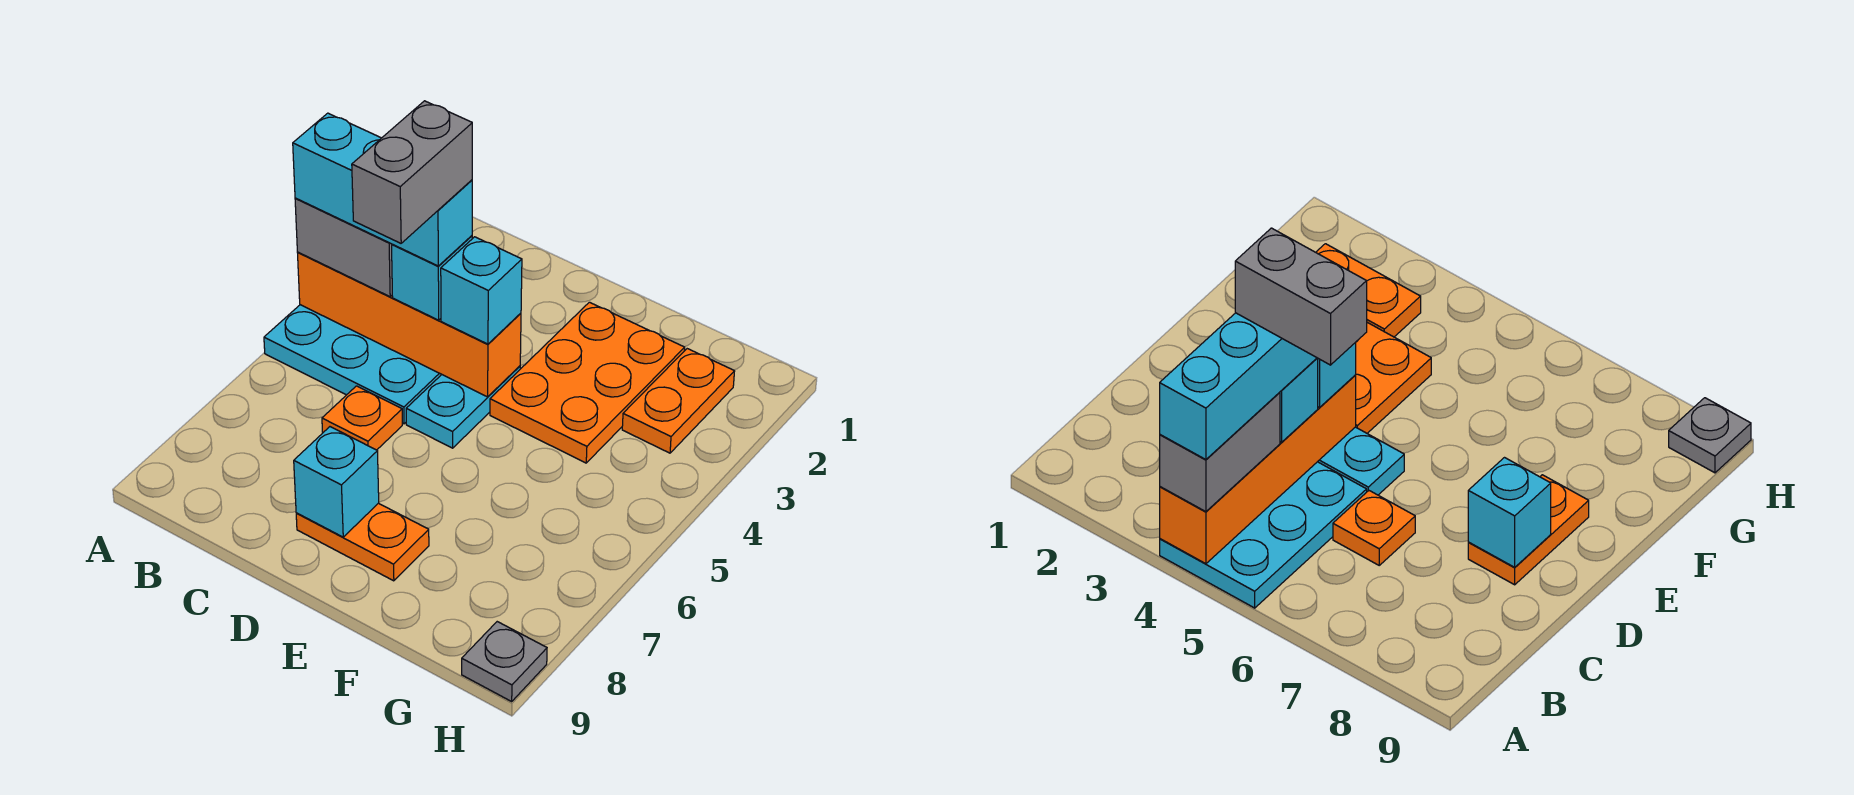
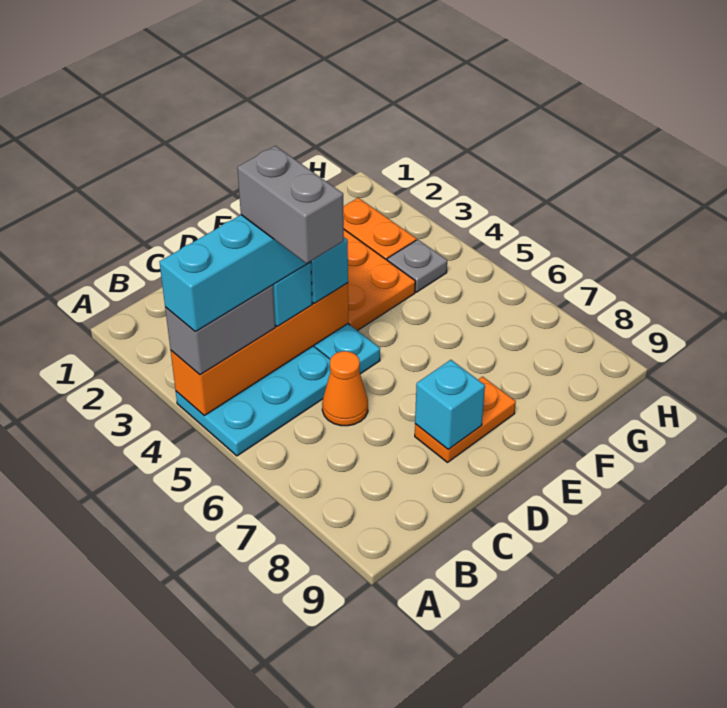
orange plate C6 level 1 -> orange cone C6 level 1
grey plate H9 level 1 -> grey plate G4 level 1

